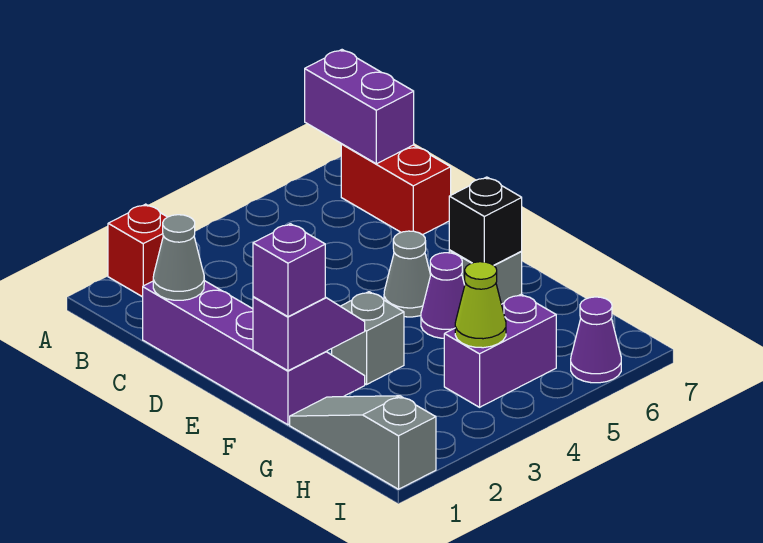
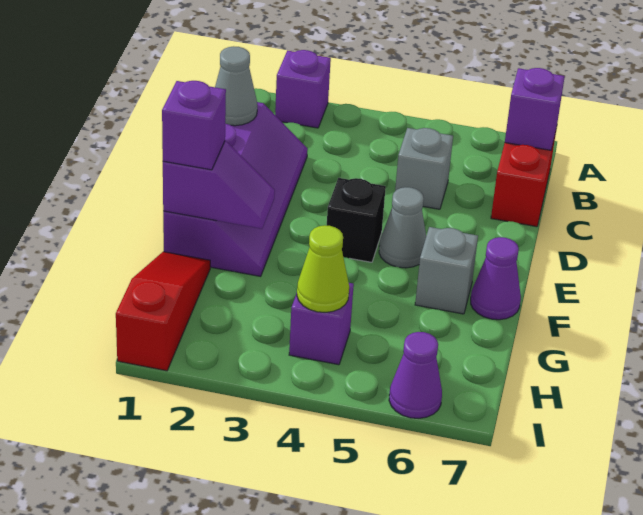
red brick A2 level 1 -> purple brick A2 level 1
purple brick A7:B7 level 2 -> purple brick B7 level 2
grey brick F3 level 1 -> grey brick C5 level 1
purple cone F5 level 1 -> purple cone F7 level 1
black brick F6 level 2 -> black brick E4 level 1
grey slope G1:I1 level 1 top I -> red slope G1:I1 level 1 top I
purple brick H4:H5 level 1 -> purple brick H4 level 1

